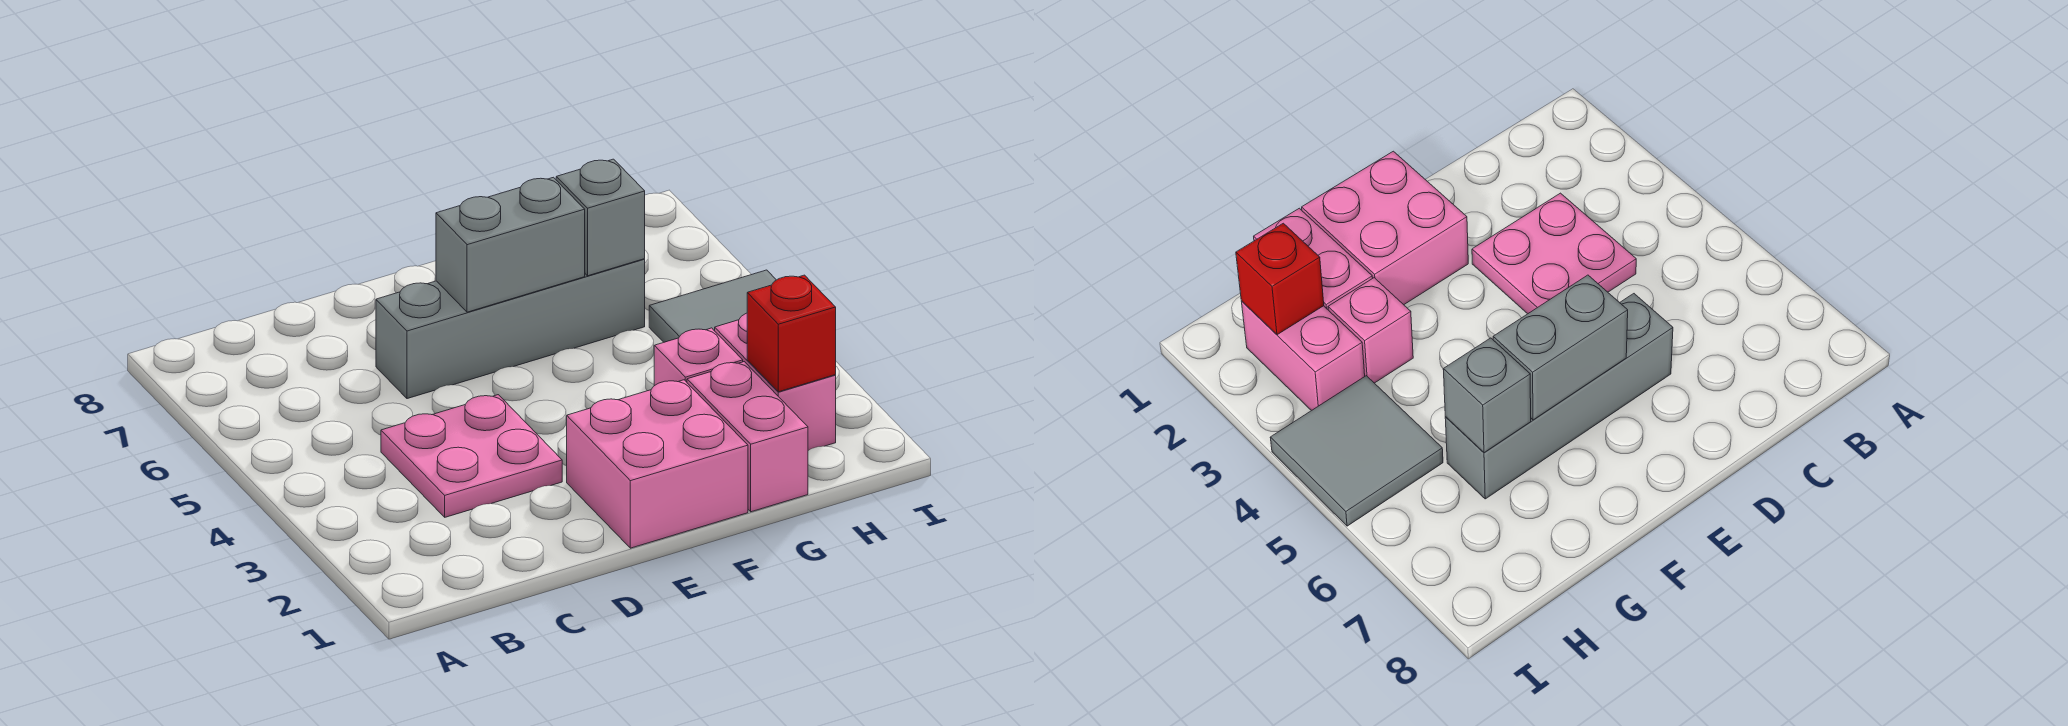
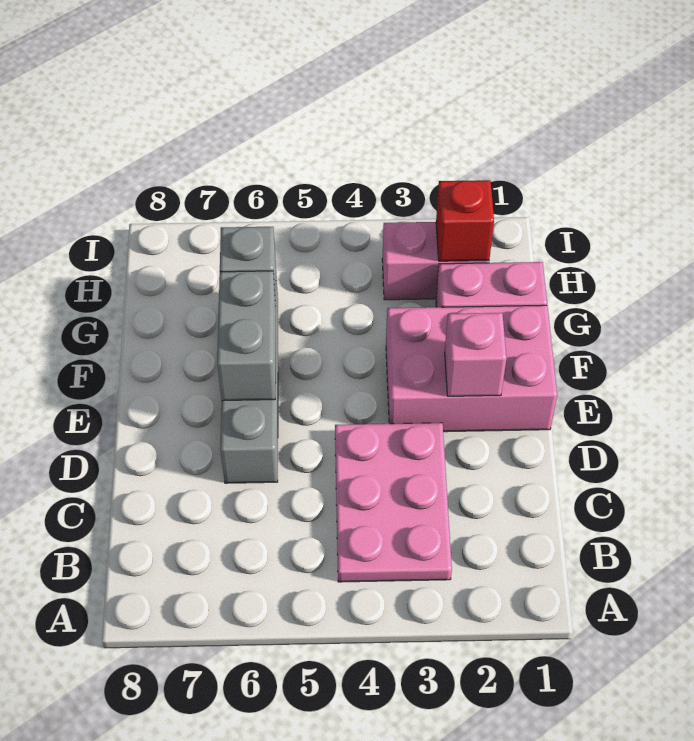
pink plate C3:D4 level 1 -> pink plate B3:D4 level 1
pink brick E1:F2 level 1 -> pink brick E1:F3 level 1
pink brick G3 level 1 -> pink brick E2 level 2
grey tile H4:I5 level 1 -> none

